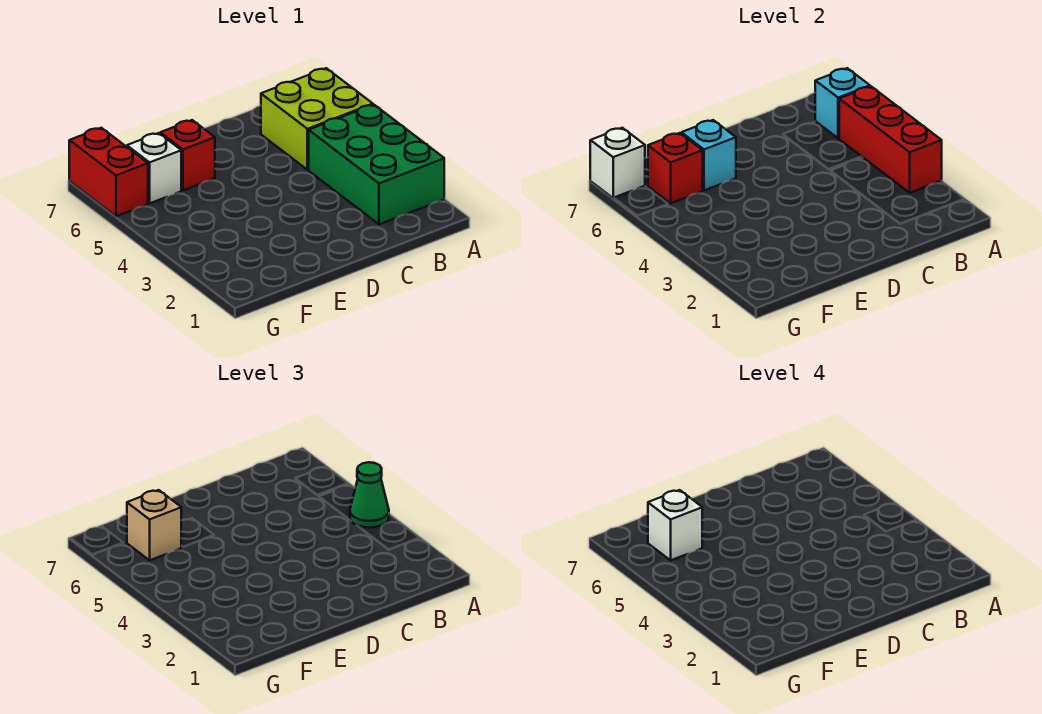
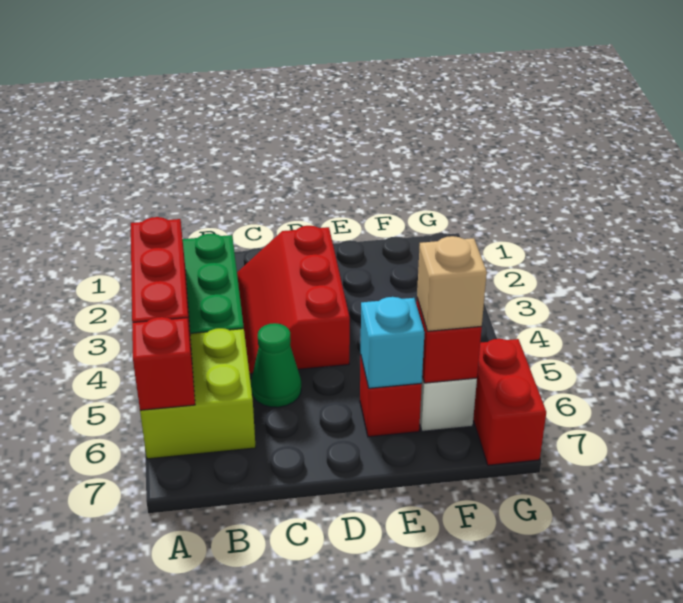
green cone A4 level 3 -> green cone C5 level 1
cyan brick A6 level 2 -> red brick A6 level 2
none -> red slope C2:D4 level 1 top D
white brick F6 level 4 -> none
white brick G7 level 2 -> none

